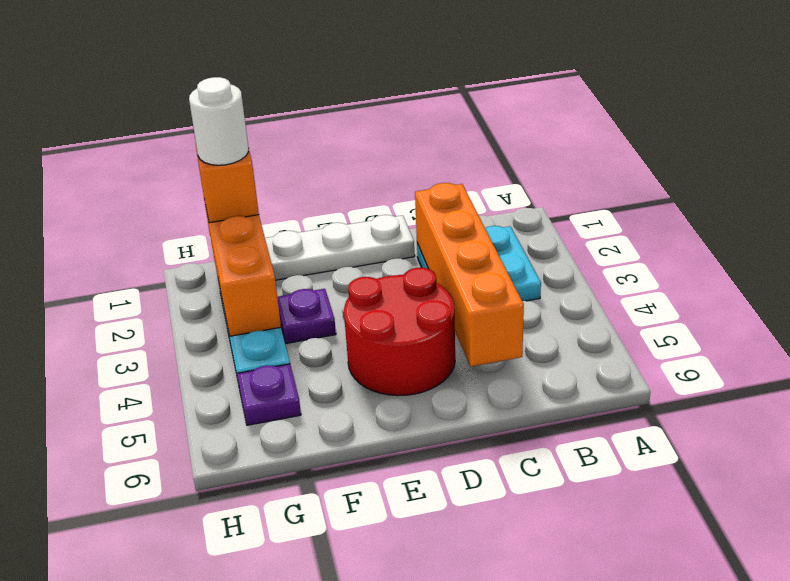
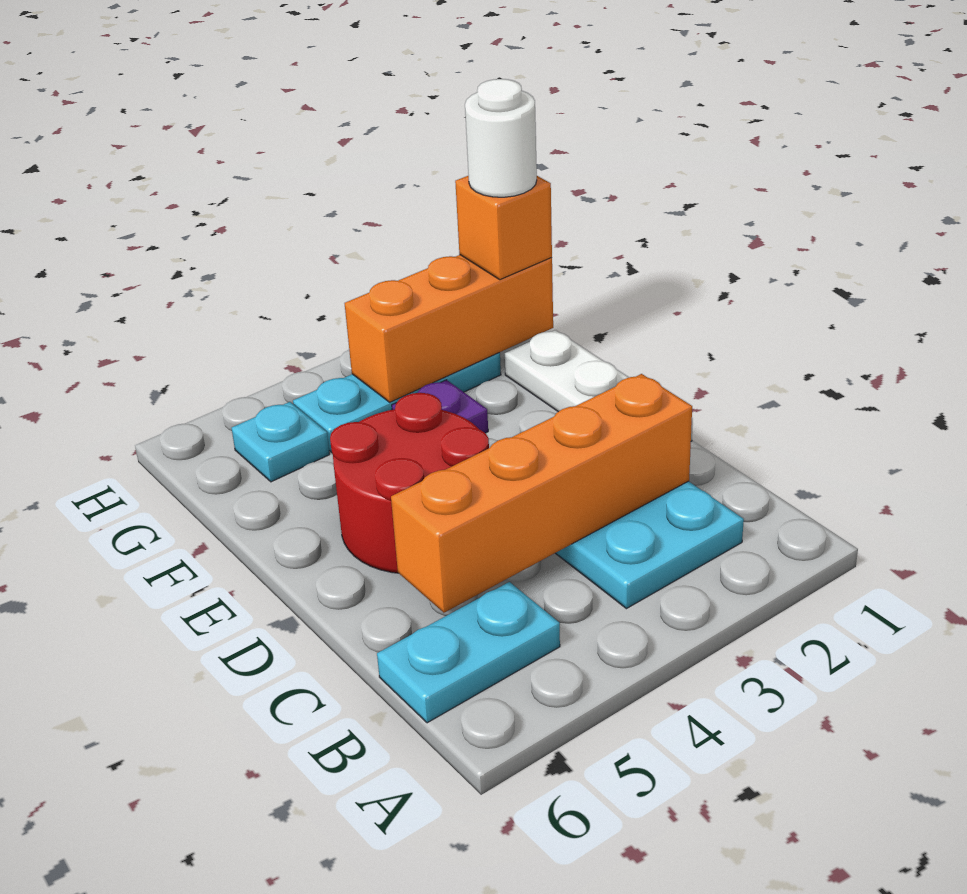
none -> cyan plate B5:B6 level 1
purple plate G5 level 1 -> cyan plate G5 level 1

